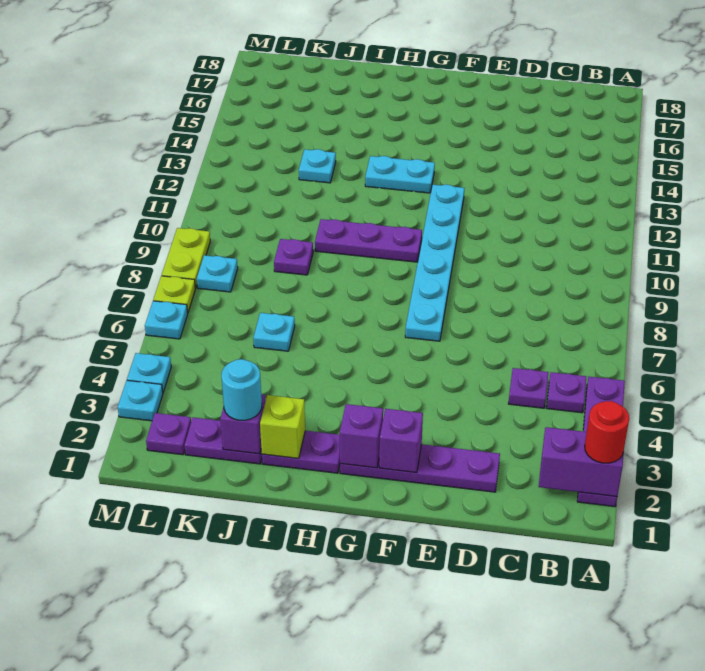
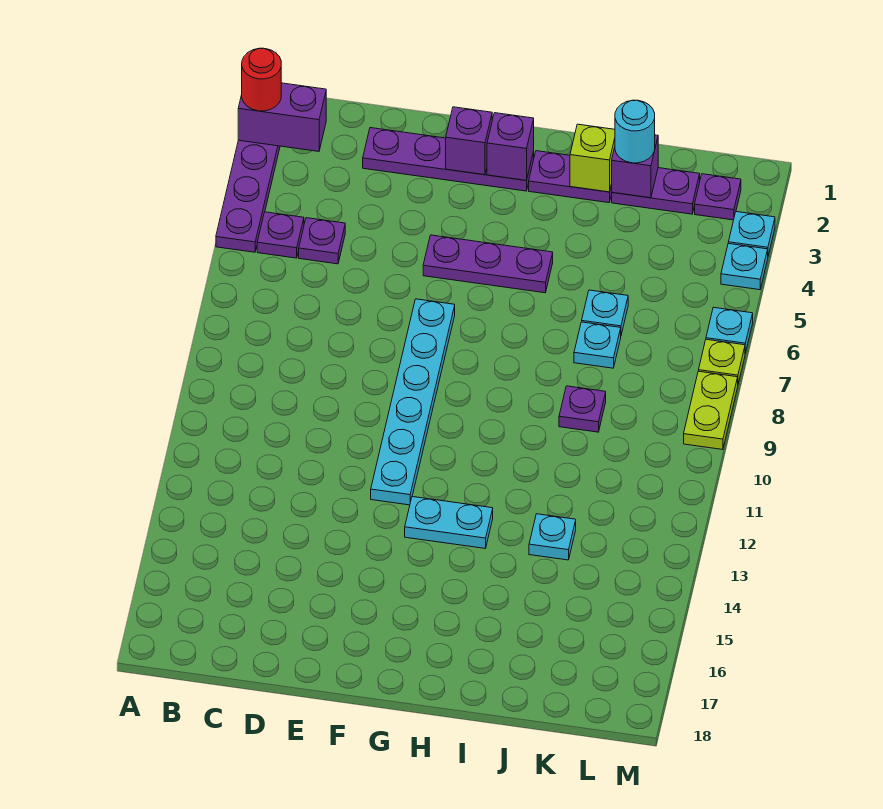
purple plate G10:I10 level 1 -> purple plate F5:H5 level 1
cyan plate L8 level 1 -> cyan plate J7 level 1

